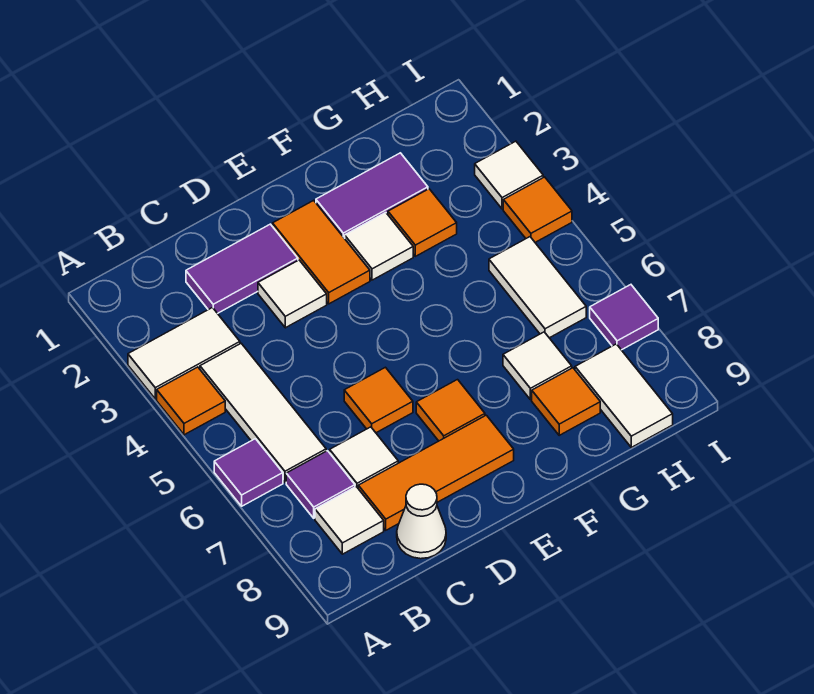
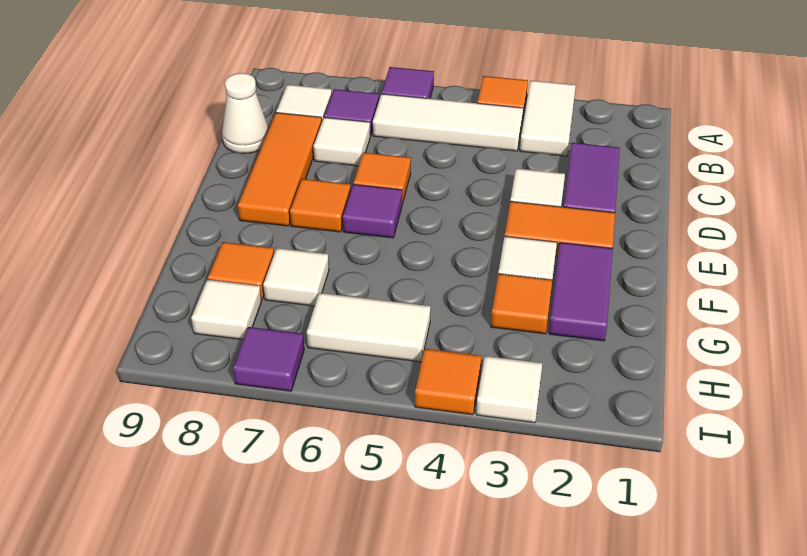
none -> purple tile E6 level 1
white tile H8:H9 level 1 -> white tile H8 level 1

